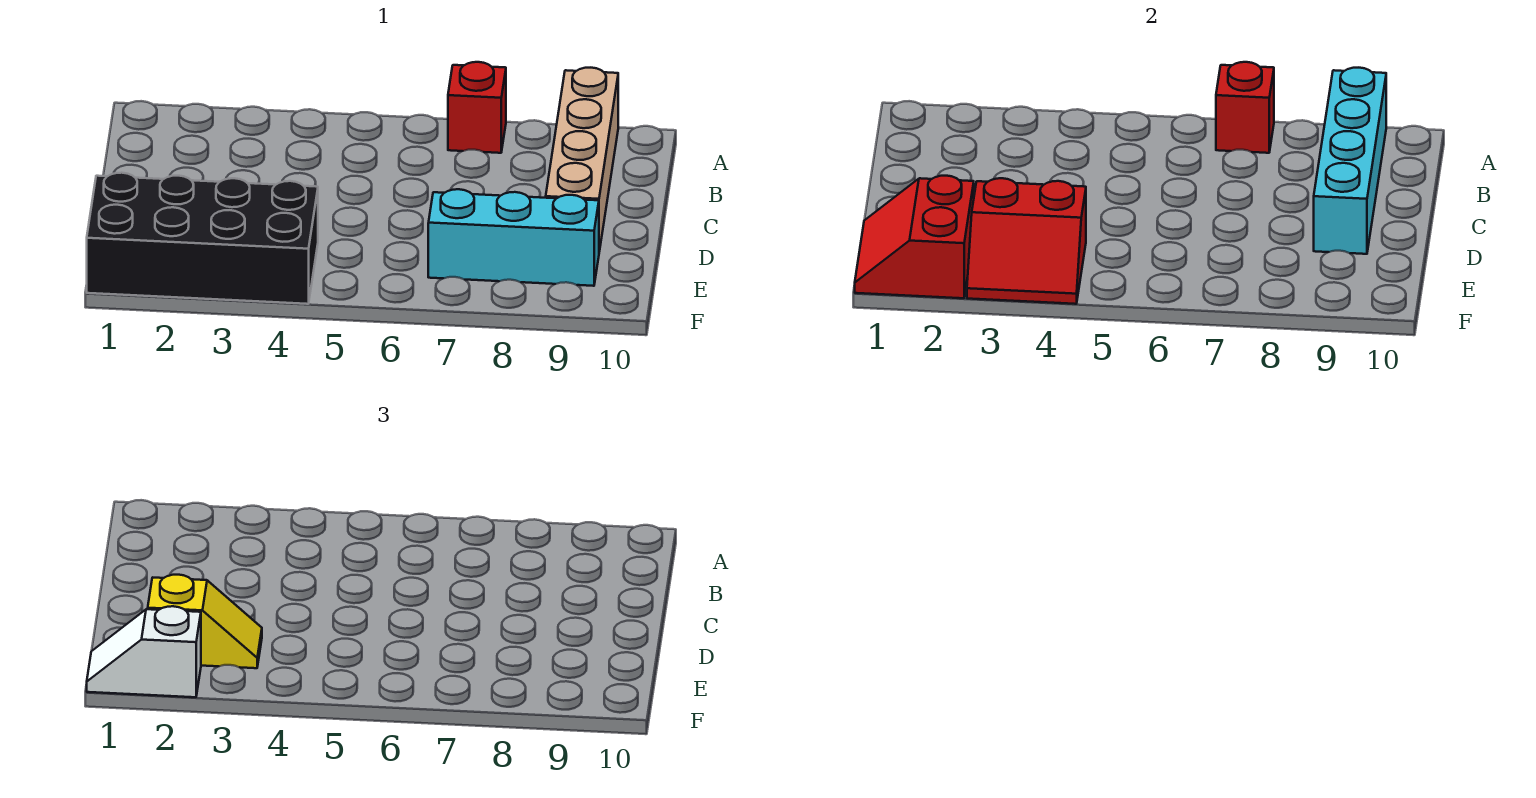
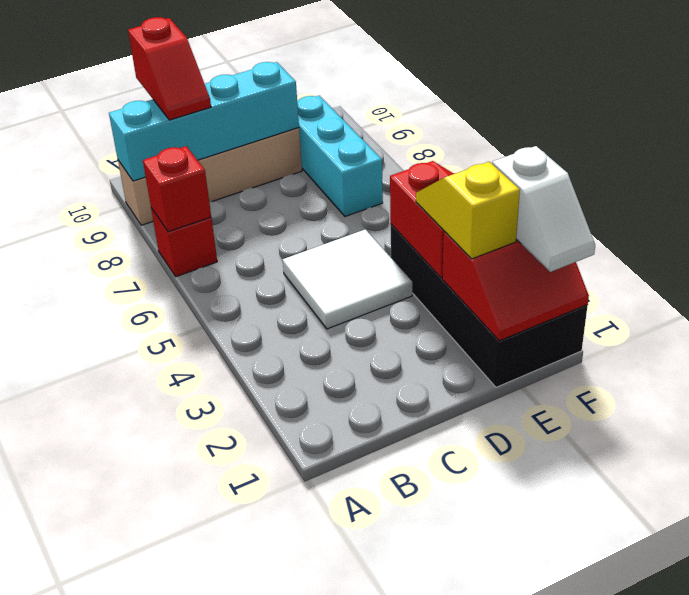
none -> red slope B9:B10 level 3 top 10
none -> white tile C4:D5 level 1

